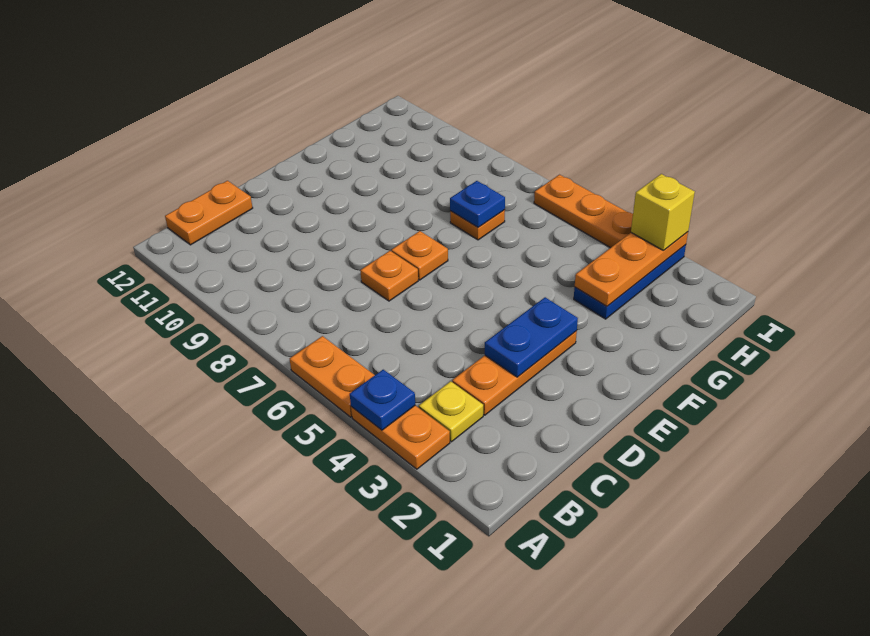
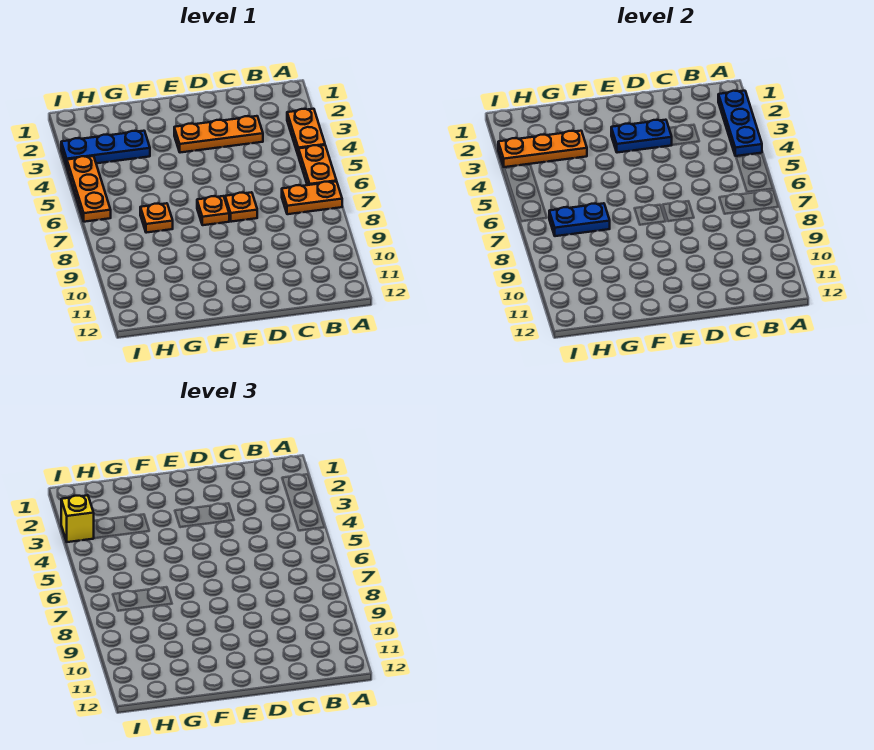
blue plate A4 level 2 -> blue plate A2:A4 level 2
yellow plate B3 level 1 -> none
orange plate B12:C12 level 1 -> orange plate A7:B7 level 1
blue plate G7 level 2 -> blue plate G7:H7 level 2

